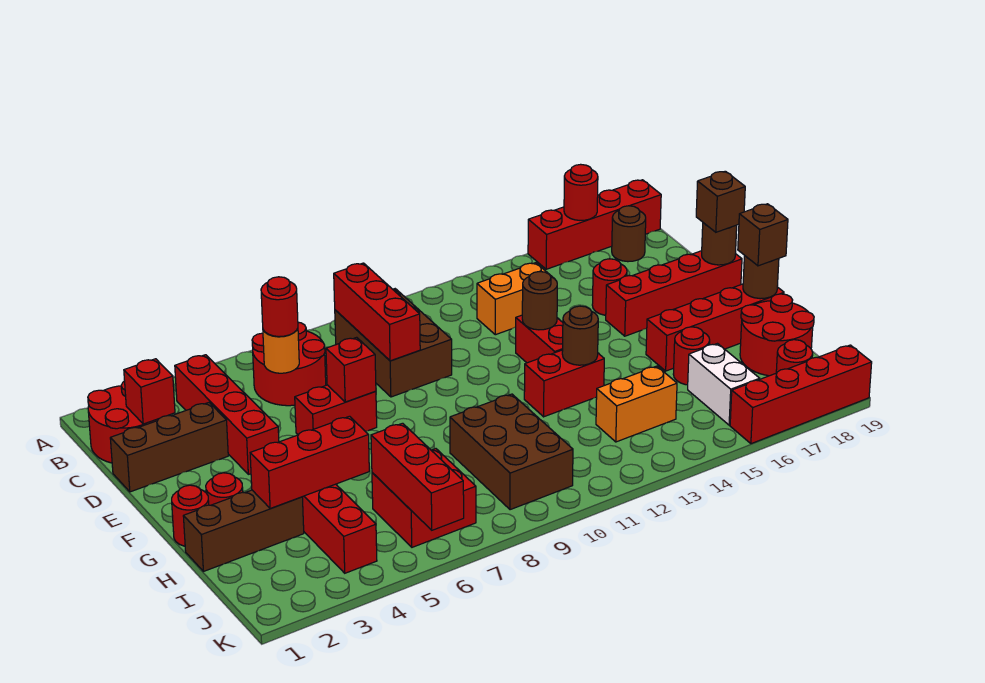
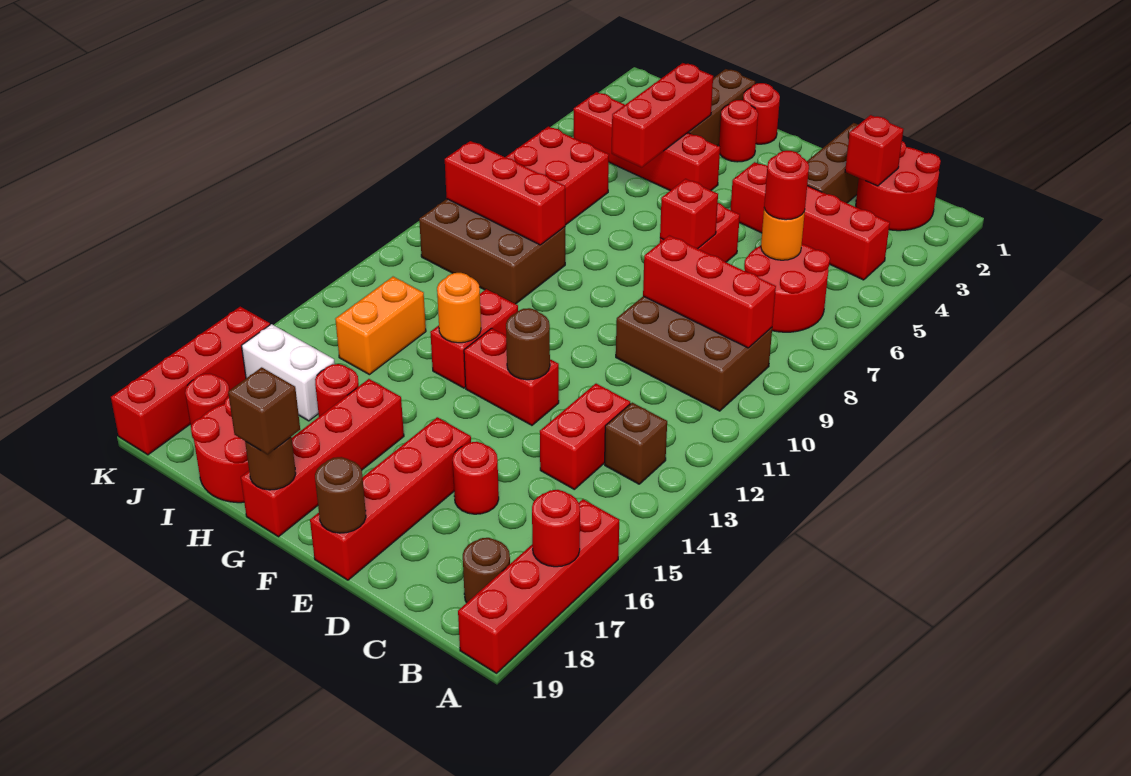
orange brick C13:C14 level 1 -> red brick C13:C14 level 1
brown brick E19 level 3 -> brown brick B13 level 1
brown round brick G13 level 2 -> orange round brick G13 level 2
red brick I6:K6 level 2 -> red brick H9:J9 level 2

